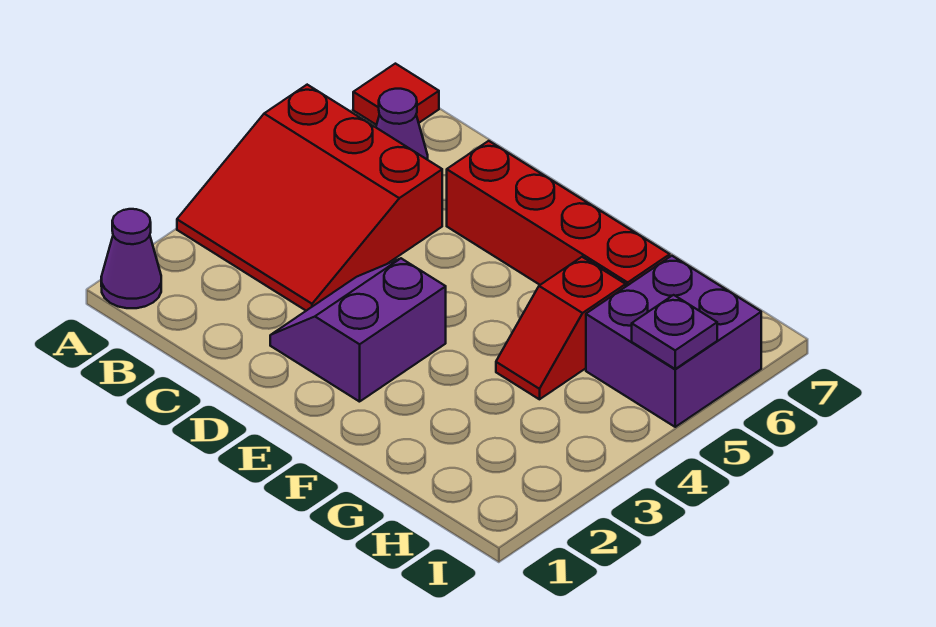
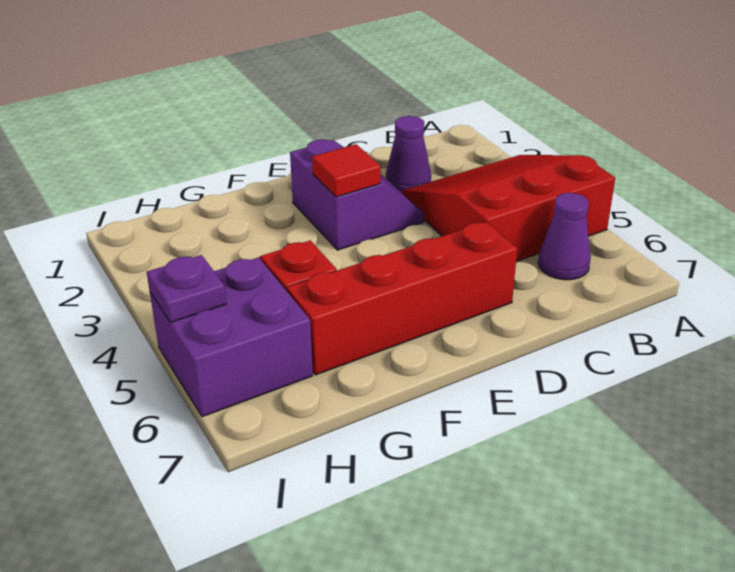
purple cone A1 level 1 -> purple cone C2 level 1
red tile A7 level 1 -> red tile E3 level 2

